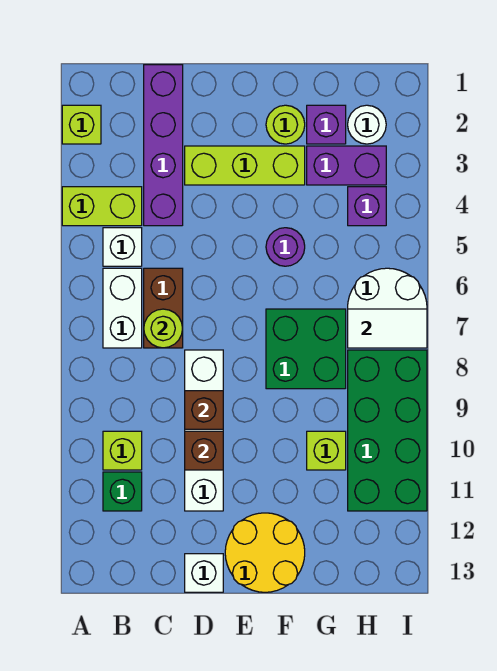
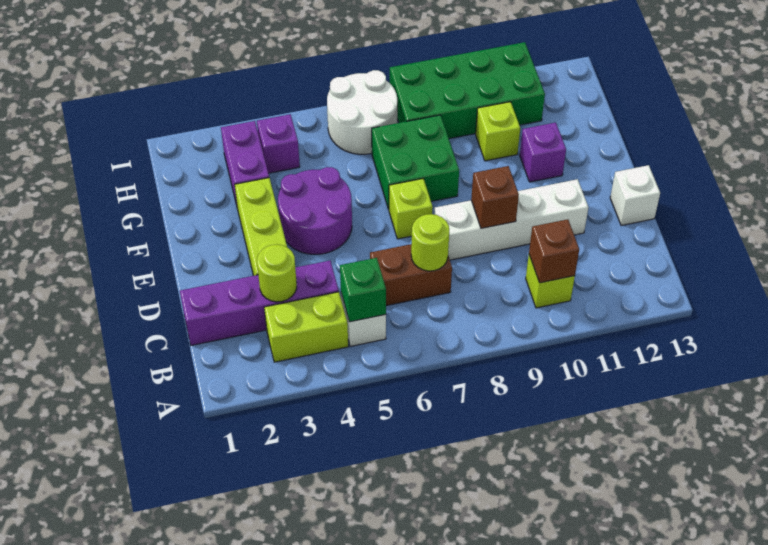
lime brick A2 level 1 -> lime brick E7 level 1
lime brick A4:B4 level 1 -> lime brick B3:B4 level 1
white brick B6:B7 level 1 -> none
green brick B11 level 1 -> green brick B5 level 2
brown brick D10 level 2 -> brown brick B10 level 2
yellow round brick E12:F13 level 1 -> none
lime round brick F2 level 1 -> lime round brick C3 level 2
purple round brick F5 level 1 -> purple round brick E4:F5 level 1
purple brick G2 level 1 -> purple brick F11 level 1
white round brick H2 level 1 -> none
white tile H7:I7 level 2 -> none

